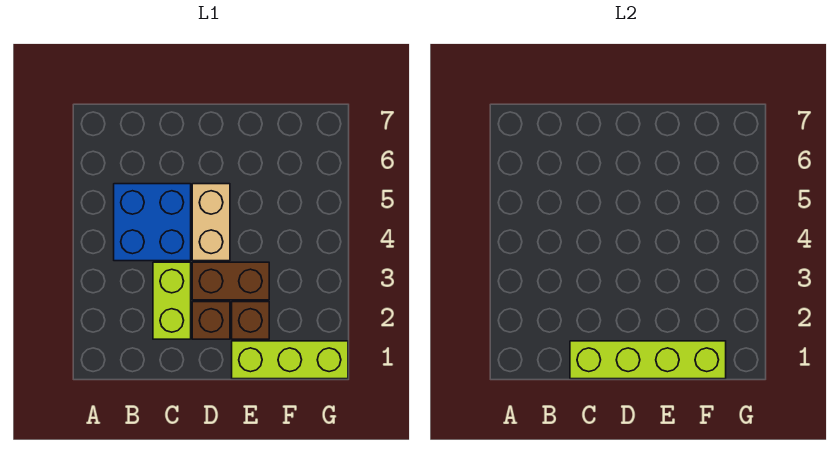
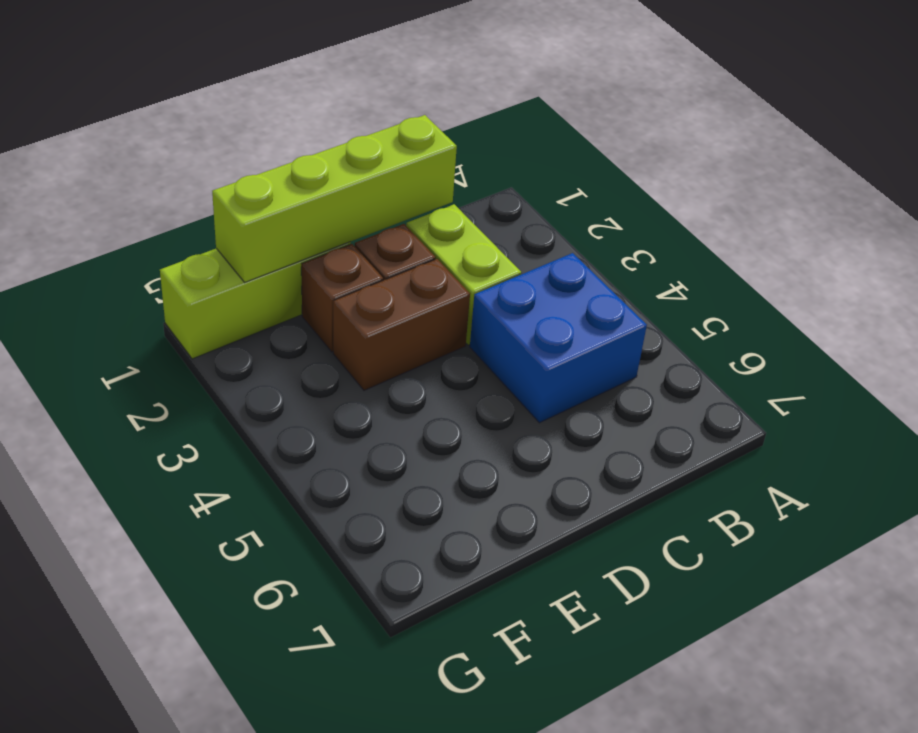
tan brick D4:D5 level 1 -> none

